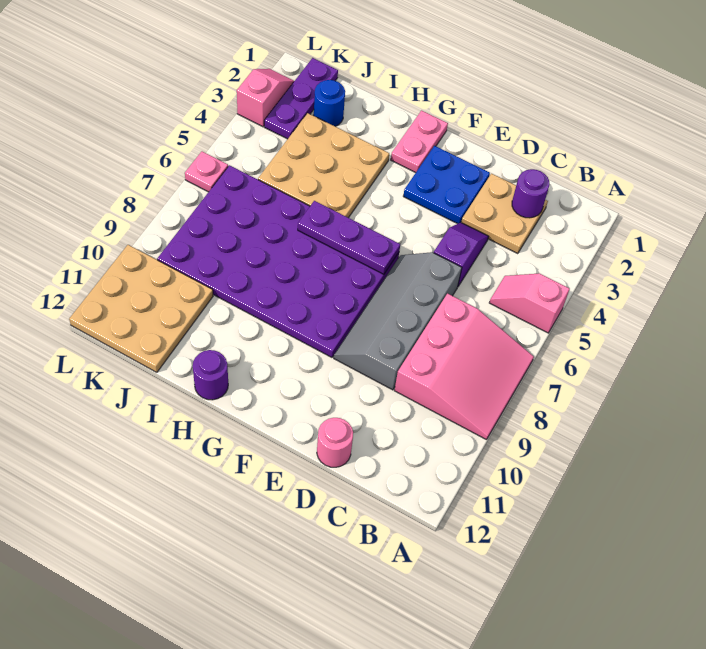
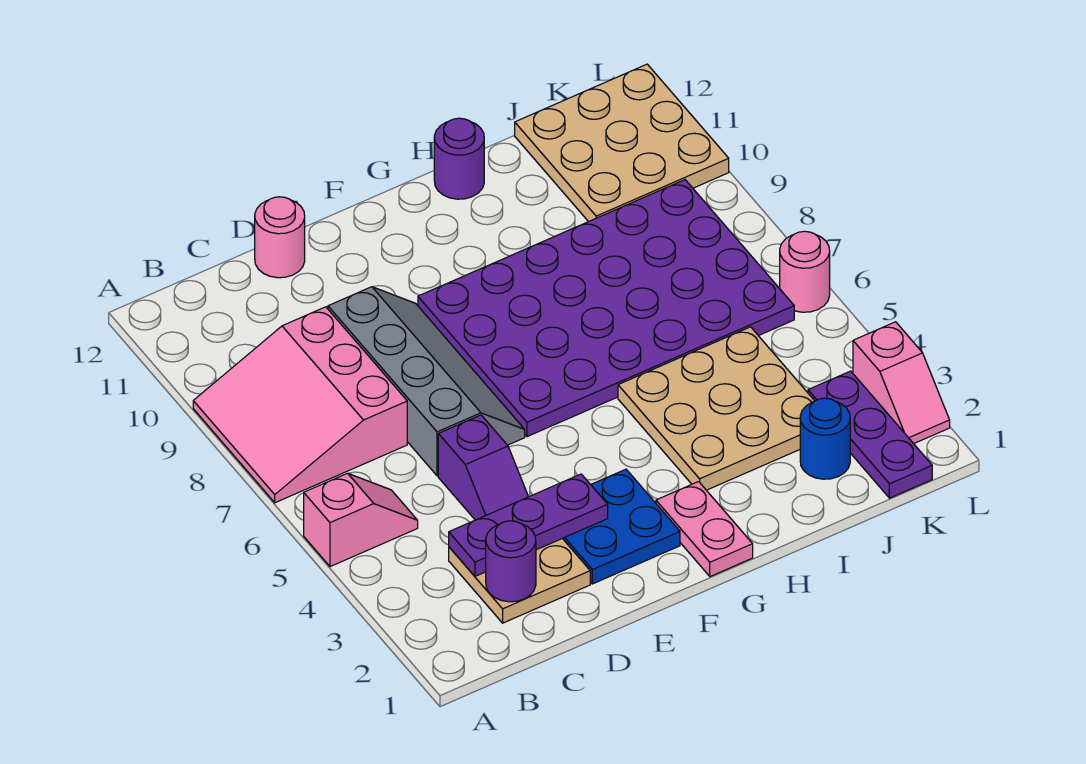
purple plate F6:H6 level 2 -> purple plate C3:E3 level 2
pink plate L6 level 1 -> pink round brick L6 level 1

